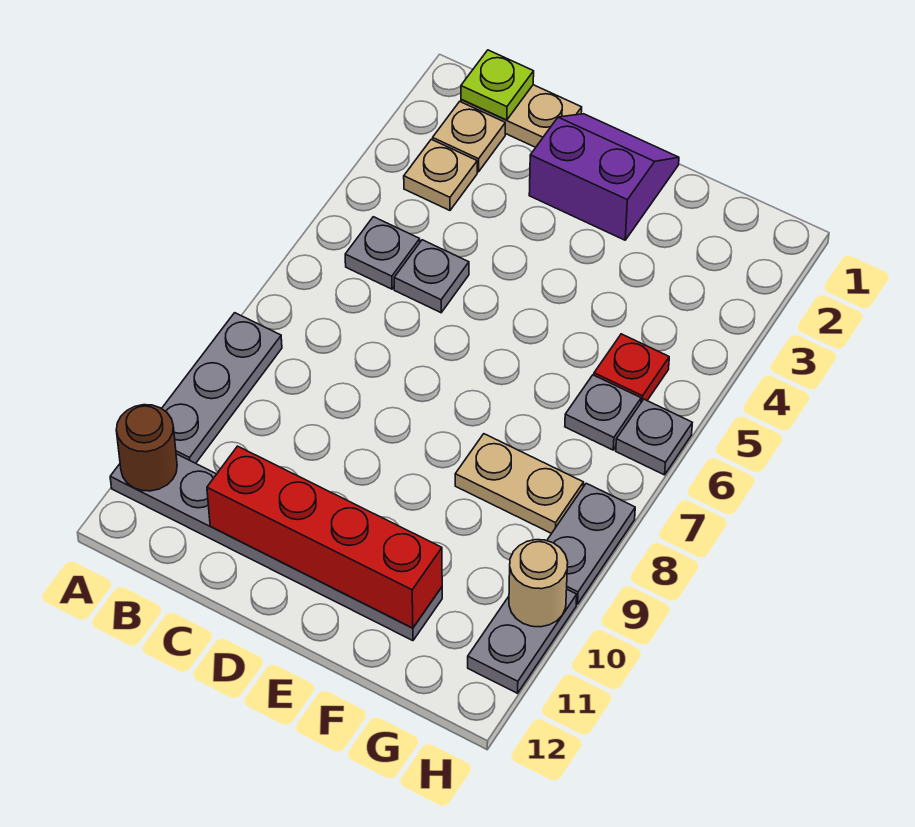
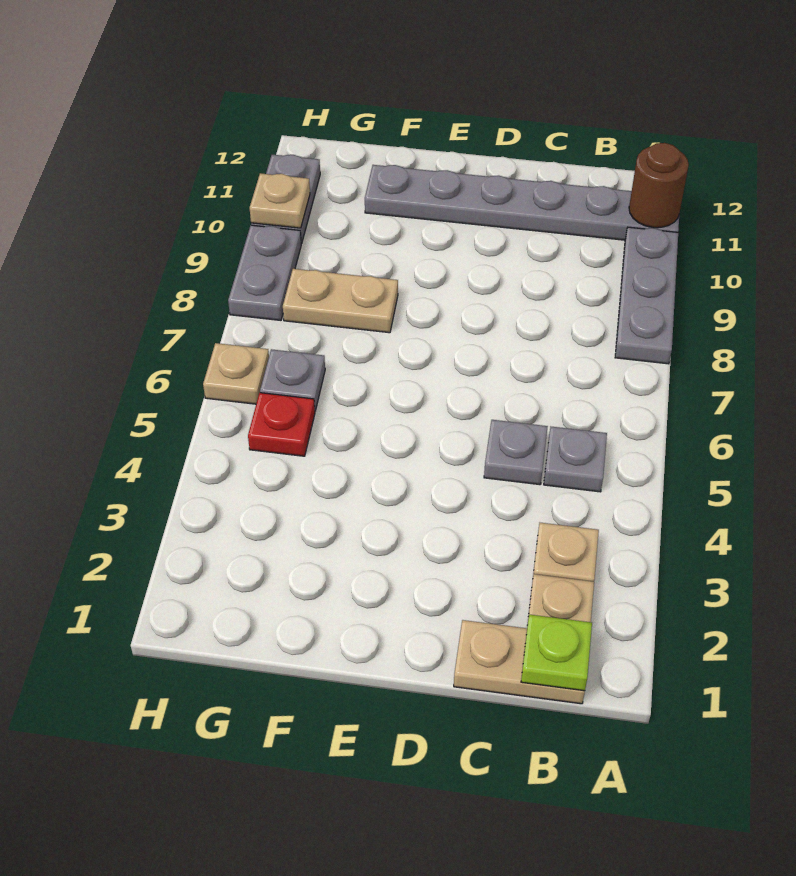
red brick C11:F11 level 2 -> none
purple slope D1:E2 level 1 top 2 -> none
grey plate H6 level 1 -> tan plate H6 level 1
tan round brick H10 level 2 -> tan plate H10 level 2

